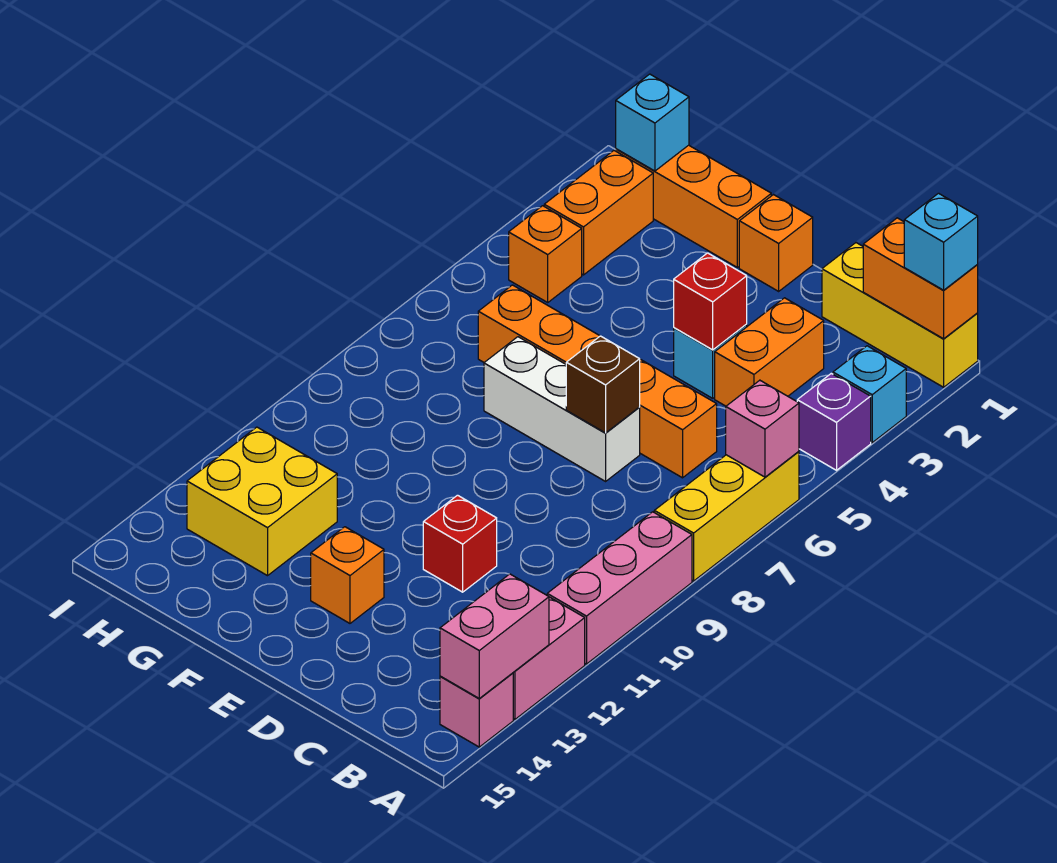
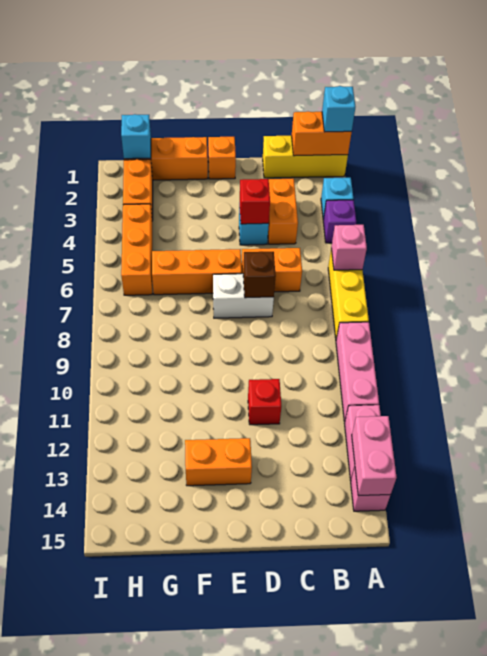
white brick D7:F7 level 1 -> white brick D7:E7 level 1
orange brick E13 level 1 -> orange brick E13:F13 level 1
yellow brick G12:H13 level 1 -> none
orange brick H4 level 1 -> orange brick H4:H6 level 1

